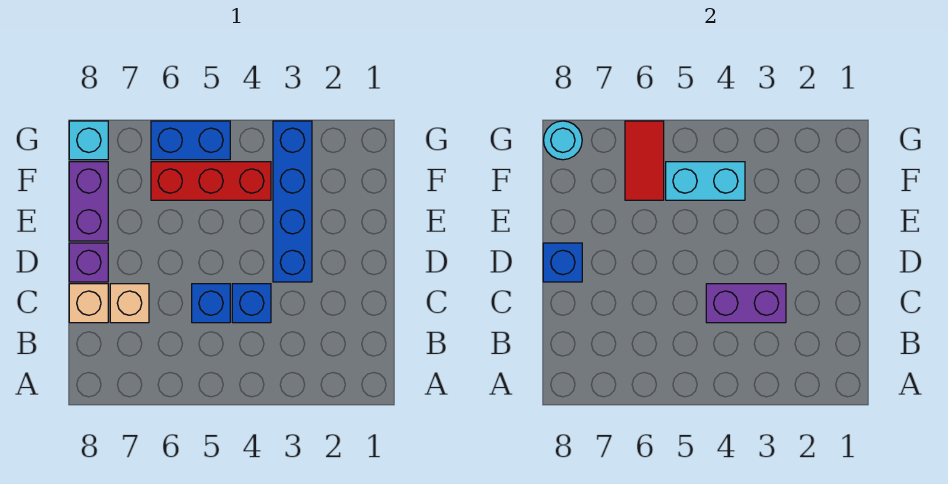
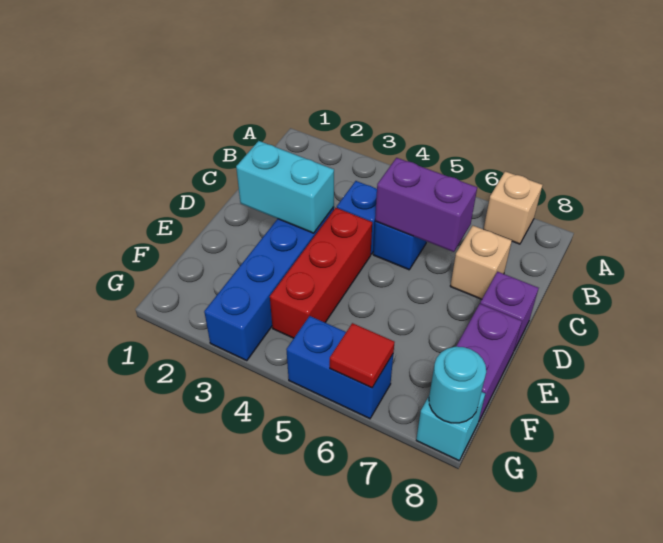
purple brick C3:C4 level 2 -> purple brick C5:C6 level 2
tan brick C8 level 1 -> tan brick A7 level 1
blue brick D8 level 2 -> none
red brick F4:F6 level 1 -> red brick D4:F4 level 1
cyan brick F4:F5 level 2 -> cyan brick D2:D3 level 2
red tile F6:G6 level 2 -> red tile G6 level 2

